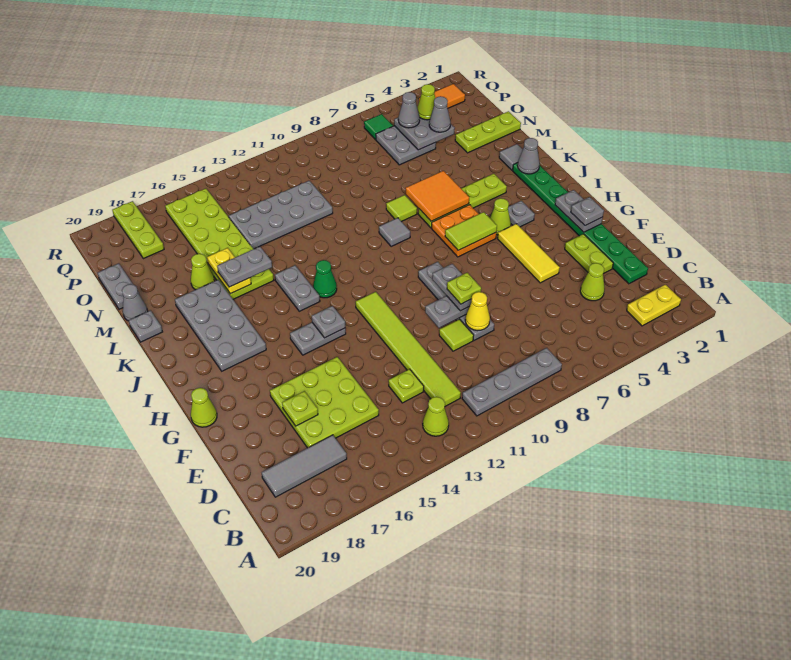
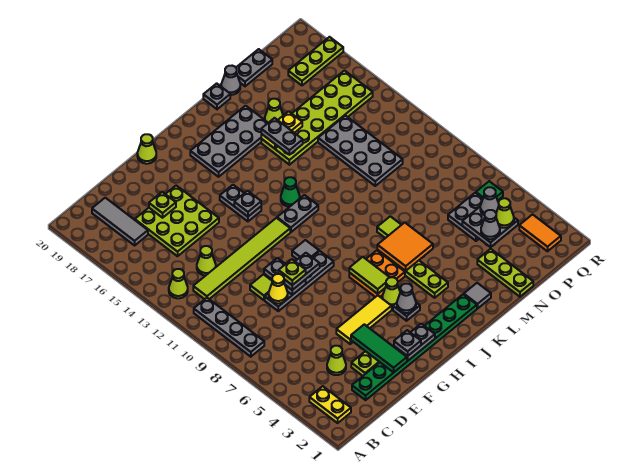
lime plate D13 level 1 -> lime cone D13 level 1
none -> green tile F2:F4 level 2
grey plate J14:K14 level 1 -> grey plate I12:J12 level 1
grey cone K2 level 2 -> grey cone I4 level 2
grey tile K9 level 1 -> grey tile H10 level 1

